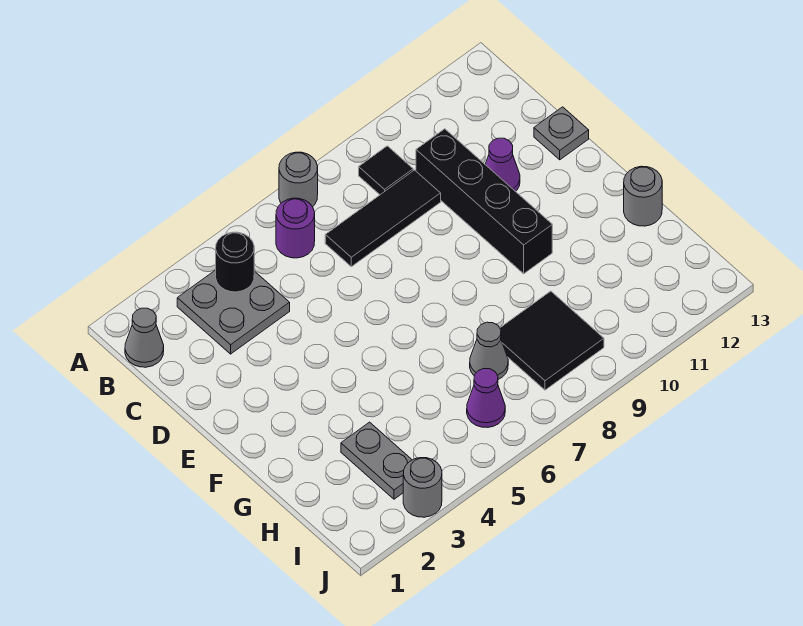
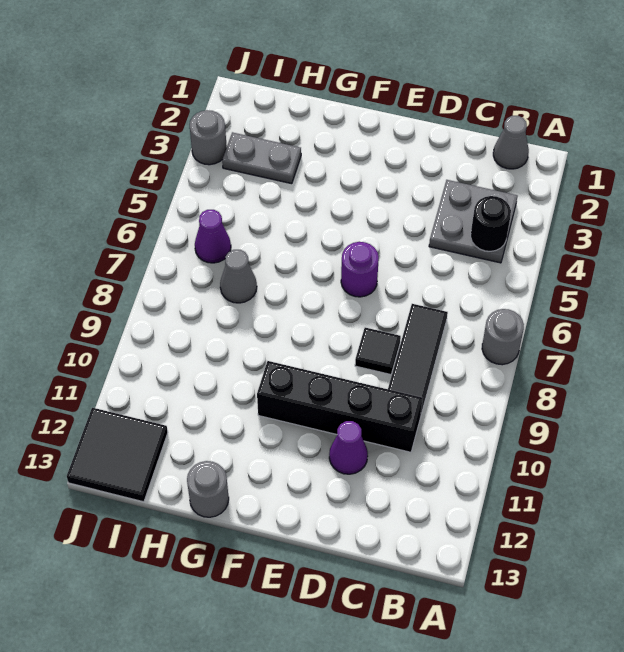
purple round brick B6 level 1 -> purple round brick E6 level 1
black tile B9 level 1 -> black tile D8 level 1
grey plate D13 level 1 -> none
black tile H8:I9 level 1 -> black tile I12:J13 level 1

